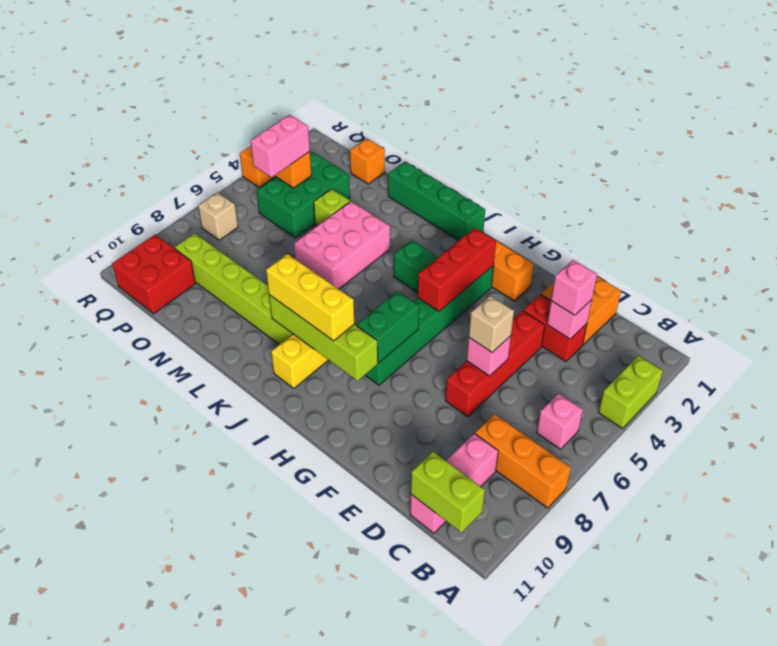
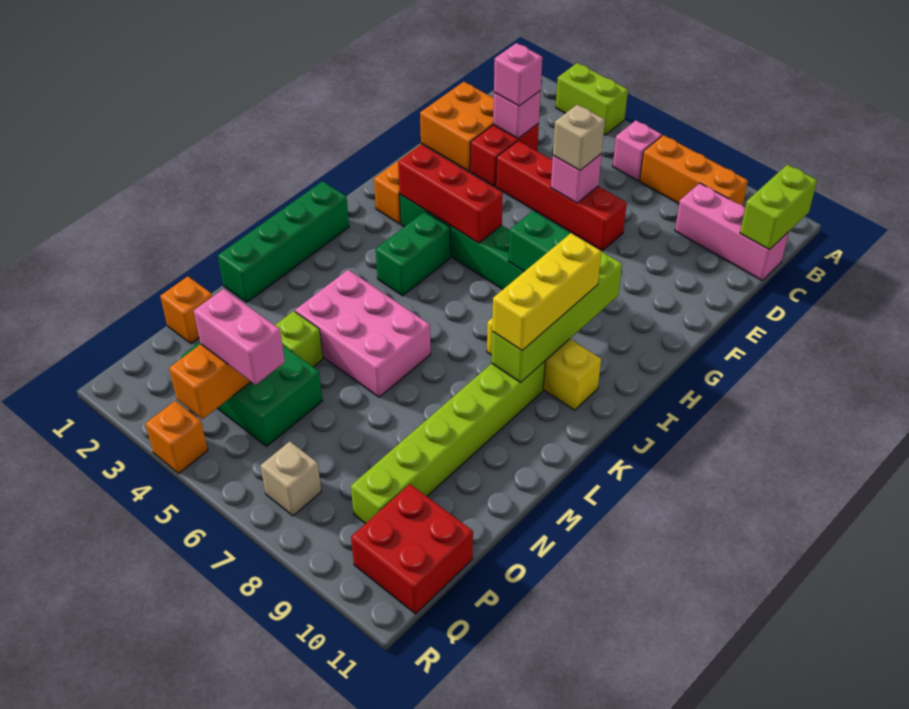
orange brick A8:C8 level 1 -> orange brick B7:B9 level 1

